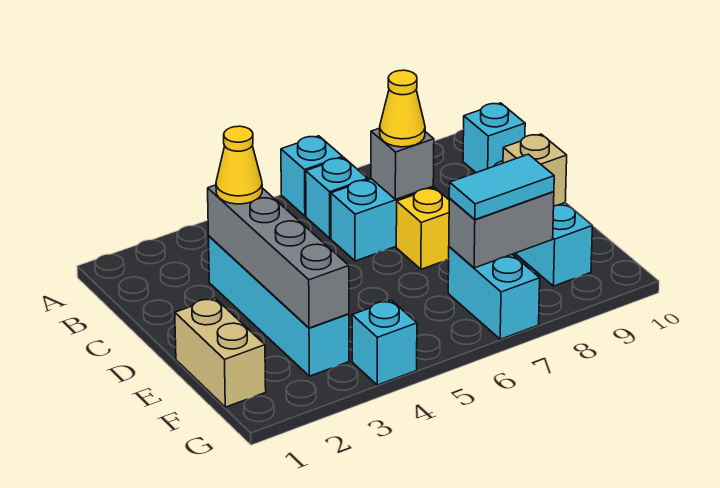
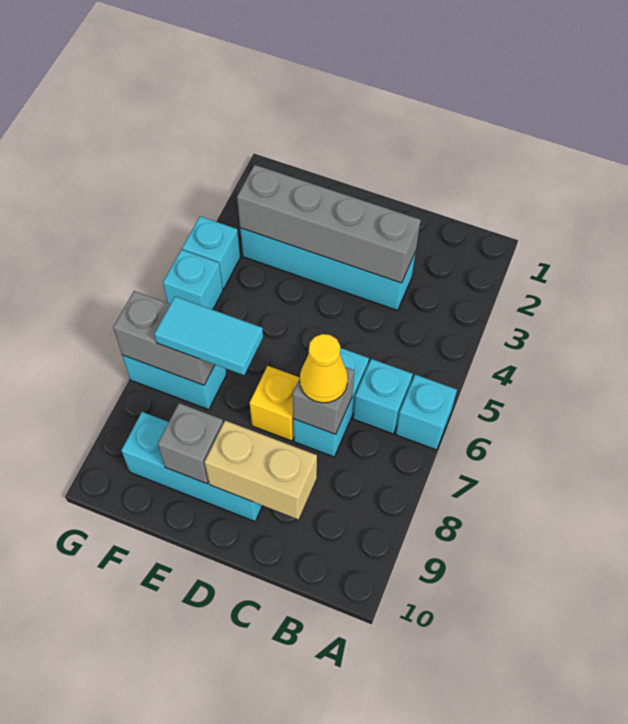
cyan brick B10 level 1 -> cyan brick G5 level 1
yellow cone C3 level 3 -> none
tan brick E1:F1 level 1 -> tan brick C9:D9 level 2
tan brick E9 level 2 -> grey brick E9 level 2
grey brick F7:F8 level 2 -> grey brick F7:G7 level 2
cyan tile F7:F8 level 3 -> cyan tile E7:F7 level 3

